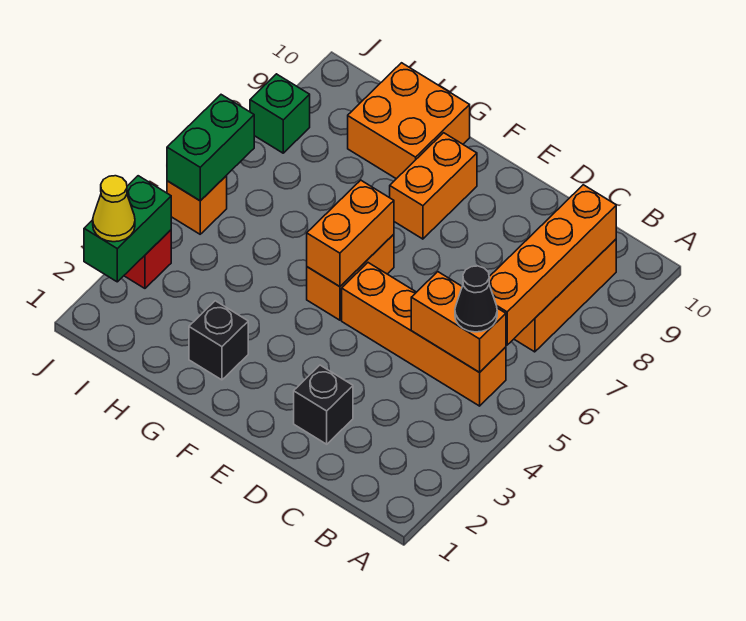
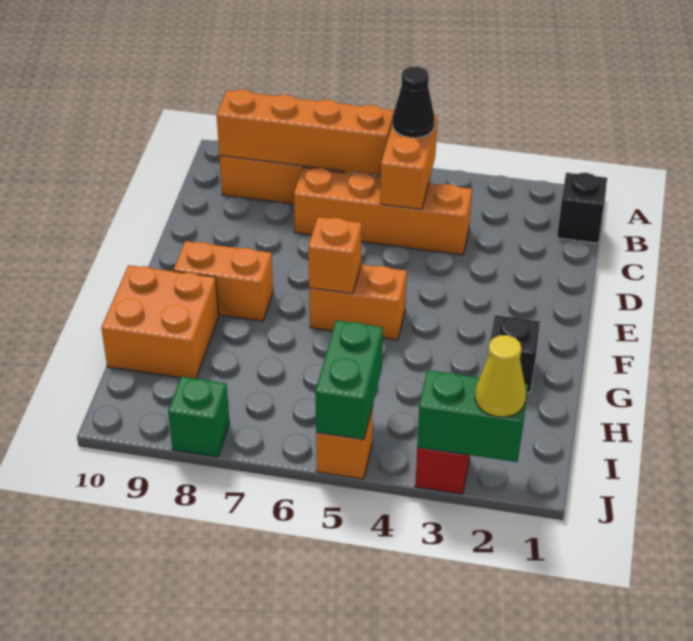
orange brick B5:E5 level 1 -> orange brick C4:C7 level 1
black brick D2 level 1 -> black brick B1 level 1
orange brick F5:F6 level 2 -> orange brick F6 level 2
green brick J5:J6 level 2 -> green brick I5:J5 level 2

